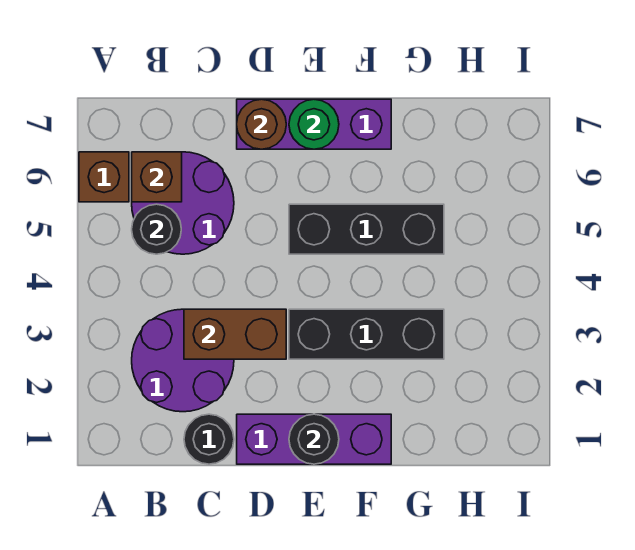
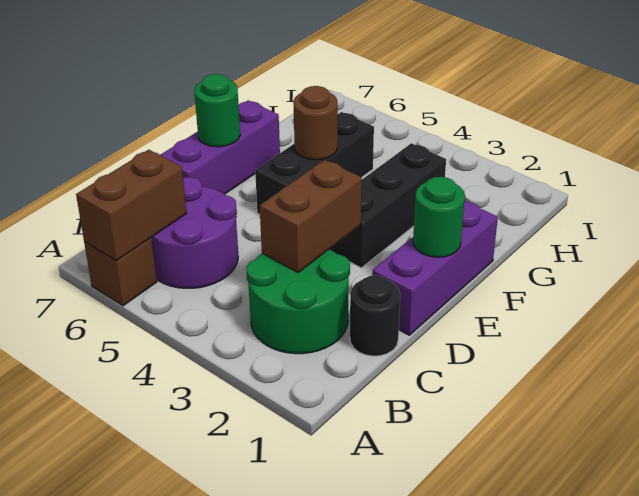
purple round brick B2:C3 level 1 -> green round brick B2:C3 level 1
black round brick B5 level 2 -> none
brown brick B6 level 2 -> brown brick A6:B6 level 2
brown round brick D7 level 2 -> brown round brick F5 level 2
black round brick E1 level 2 -> green round brick E1 level 2

